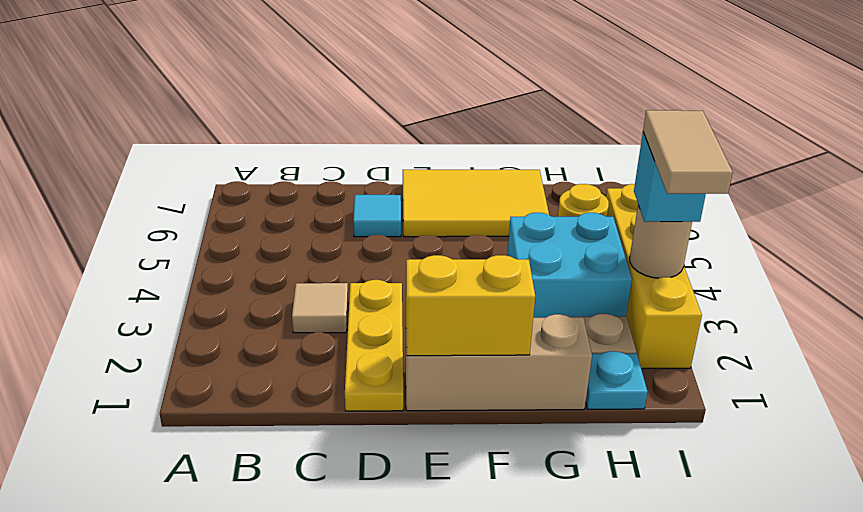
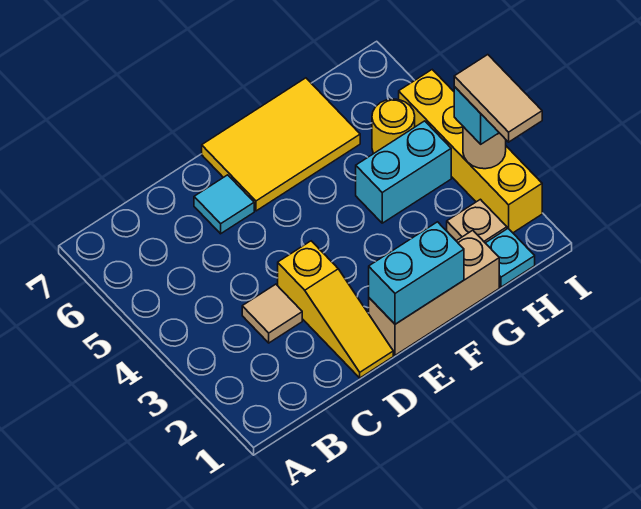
yellow plate D1:D3 level 1 -> yellow slope D1:D3 level 1 top 3
yellow brick E1:F1 level 2 -> cyan brick E1:F1 level 2
cyan brick G3:H4 level 1 -> cyan brick G4:H4 level 1

